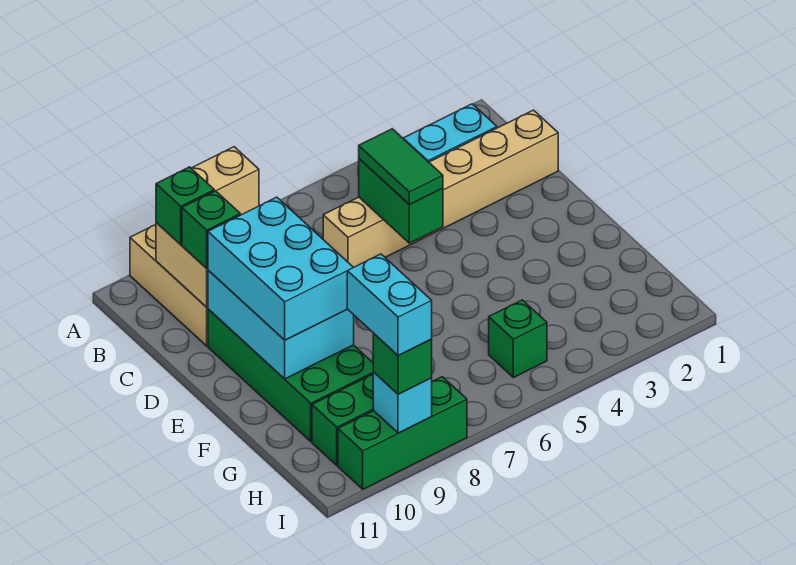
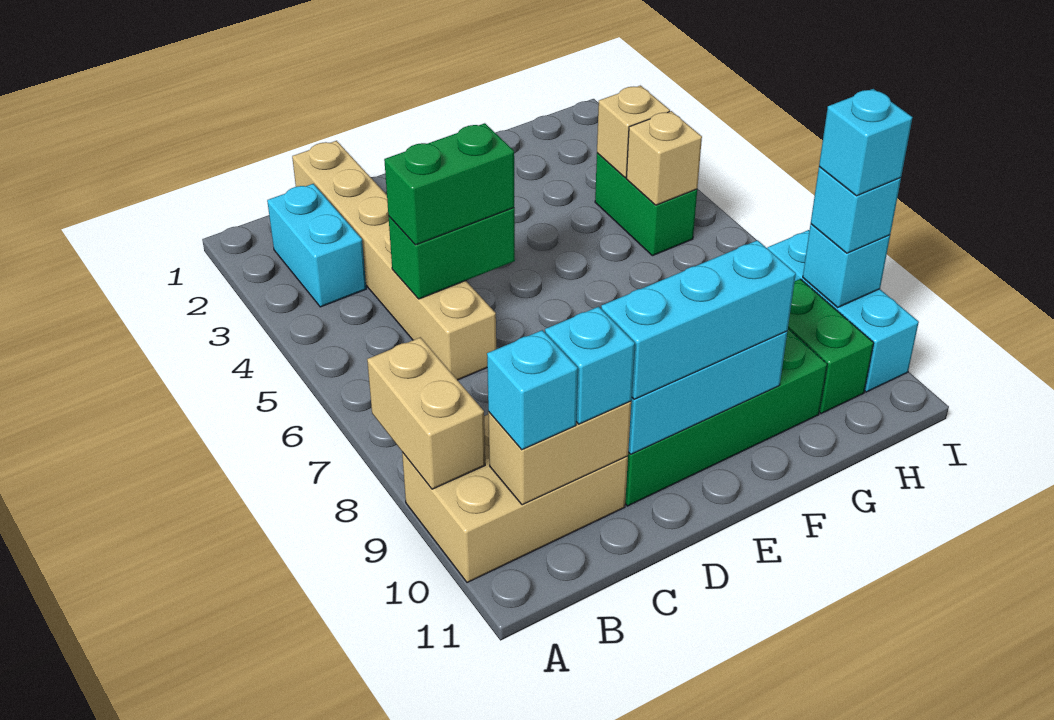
green brick B10 level 3 -> cyan brick B10 level 3
green tile C5:D5 level 3 -> green brick C5:D5 level 3
green brick C10 level 3 -> cyan brick C10 level 3
cyan brick D9:F10 level 3 -> cyan brick D10:F10 level 3
none -> tan brick H4 level 2
green brick H5 level 1 -> green brick H4:H5 level 1
none -> tan brick H5 level 2
cyan brick H9:I9 level 4 -> cyan brick I9 level 4
green brick I8:I10 level 1 -> cyan brick I8:I10 level 1
green brick I9 level 3 -> cyan brick I9 level 3

